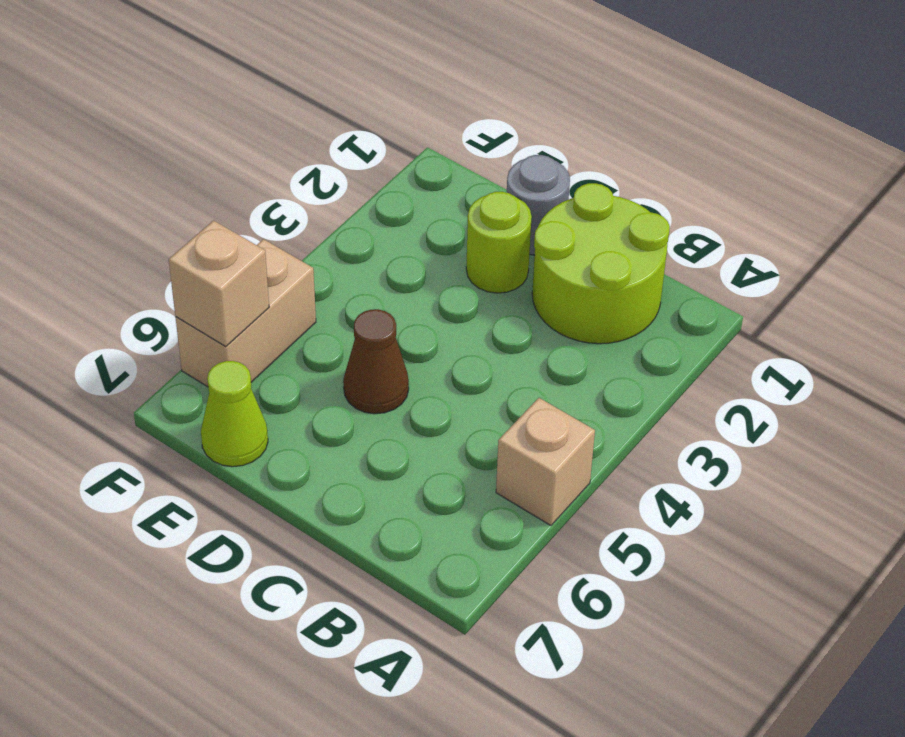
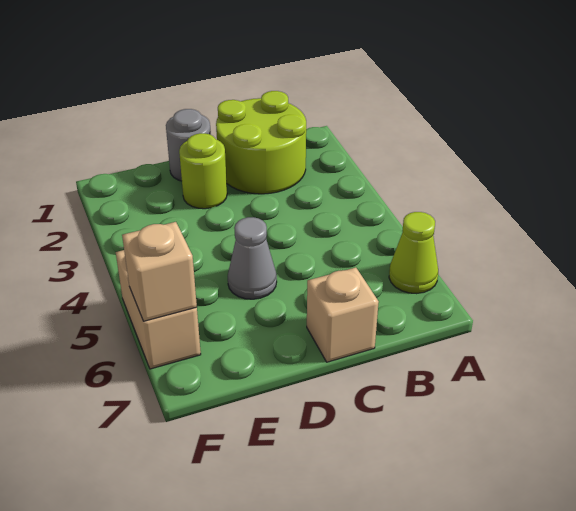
tan brick A5 level 1 -> tan brick C7 level 1
brown cone D5 level 1 -> grey cone D5 level 1
lime cone E7 level 1 -> lime cone A6 level 1

